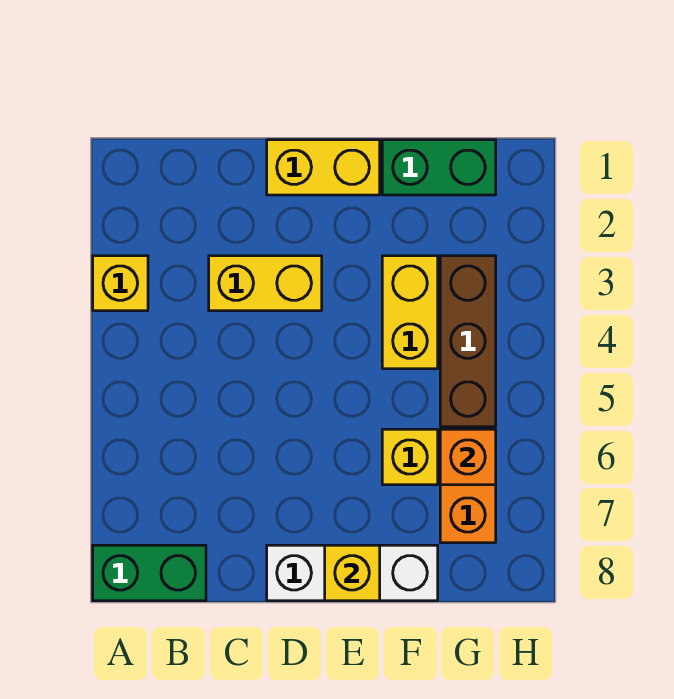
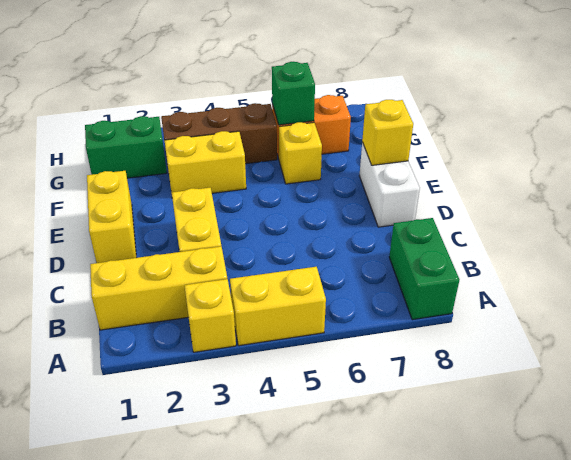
none -> yellow brick A4:A5 level 1
none -> yellow brick B1:B3 level 1
white brick D8:F8 level 1 -> white brick D8:E8 level 1
green brick F1:G1 level 1 -> green brick G1:G2 level 1
orange brick G6 level 2 -> green brick G6 level 2

